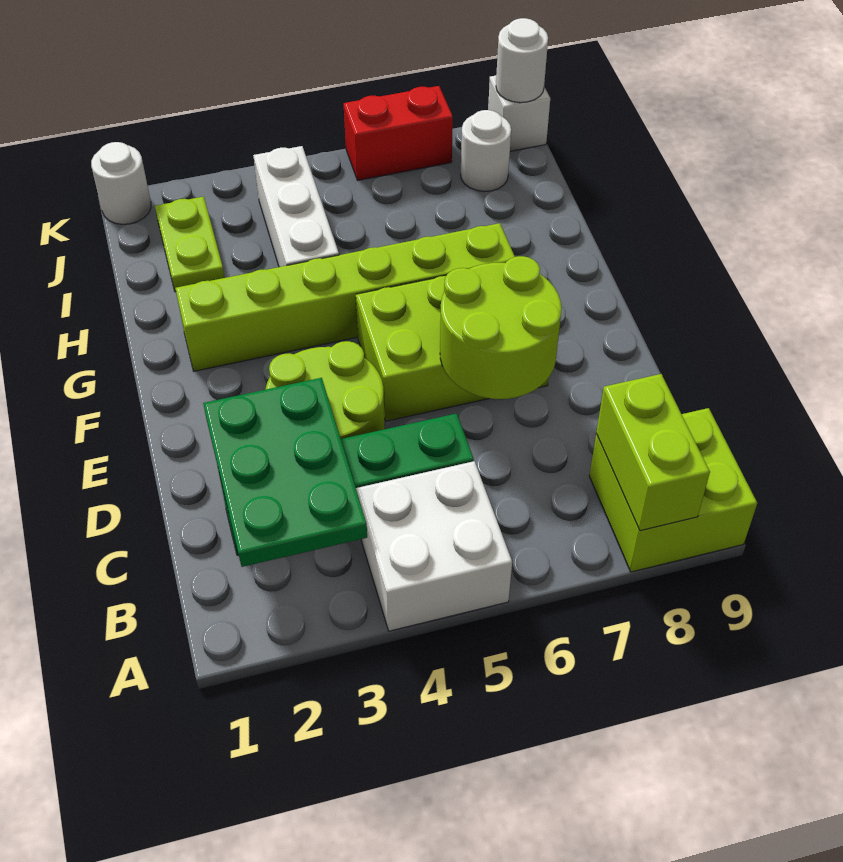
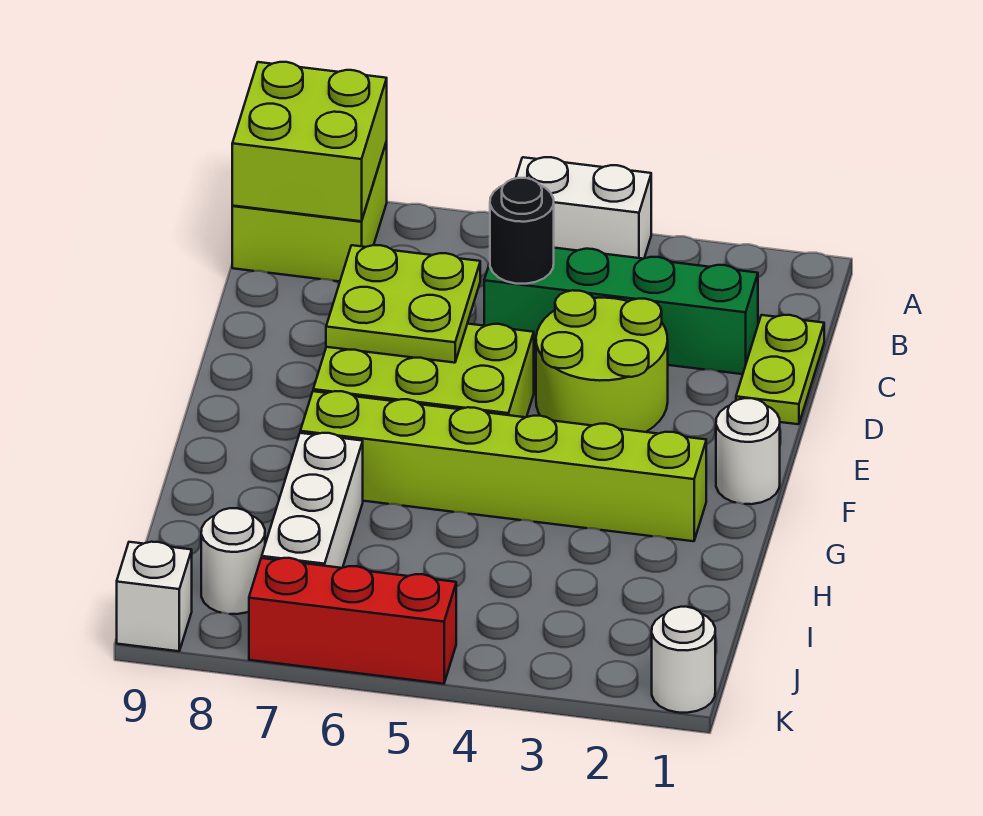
white brick A4:B5 level 1 -> white brick A4:A5 level 1
lime brick A8:B8 level 2 -> lime brick A8:B9 level 2
green plate B2:D3 level 2 -> none
none -> black round brick C5 level 2
lime round brick D6:E7 level 2 -> lime plate D6:E7 level 2
white brick H4:J4 level 1 -> white brick H7:J7 level 1
lime plate I2:J2 level 1 -> lime plate C1:D1 level 1
red brick K6:K7 level 1 -> red brick K5:K7 level 1
white round brick K9 level 2 -> white round brick F1 level 1

